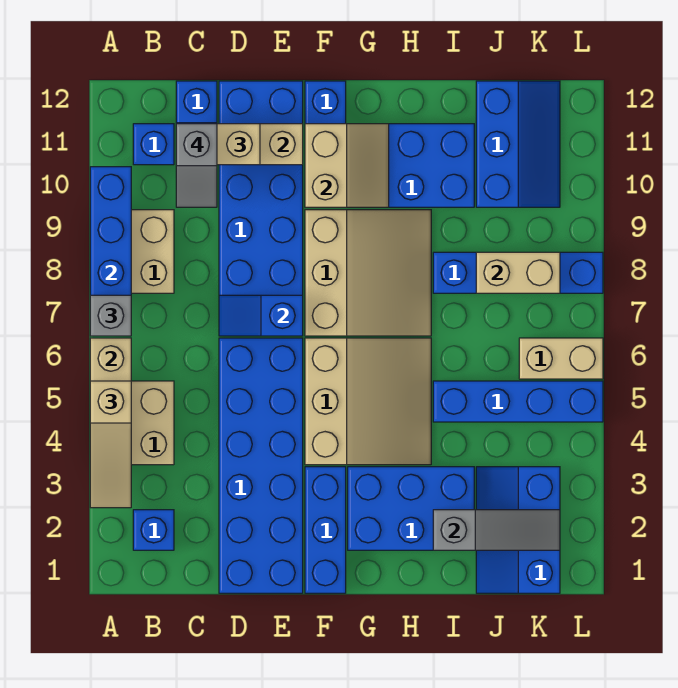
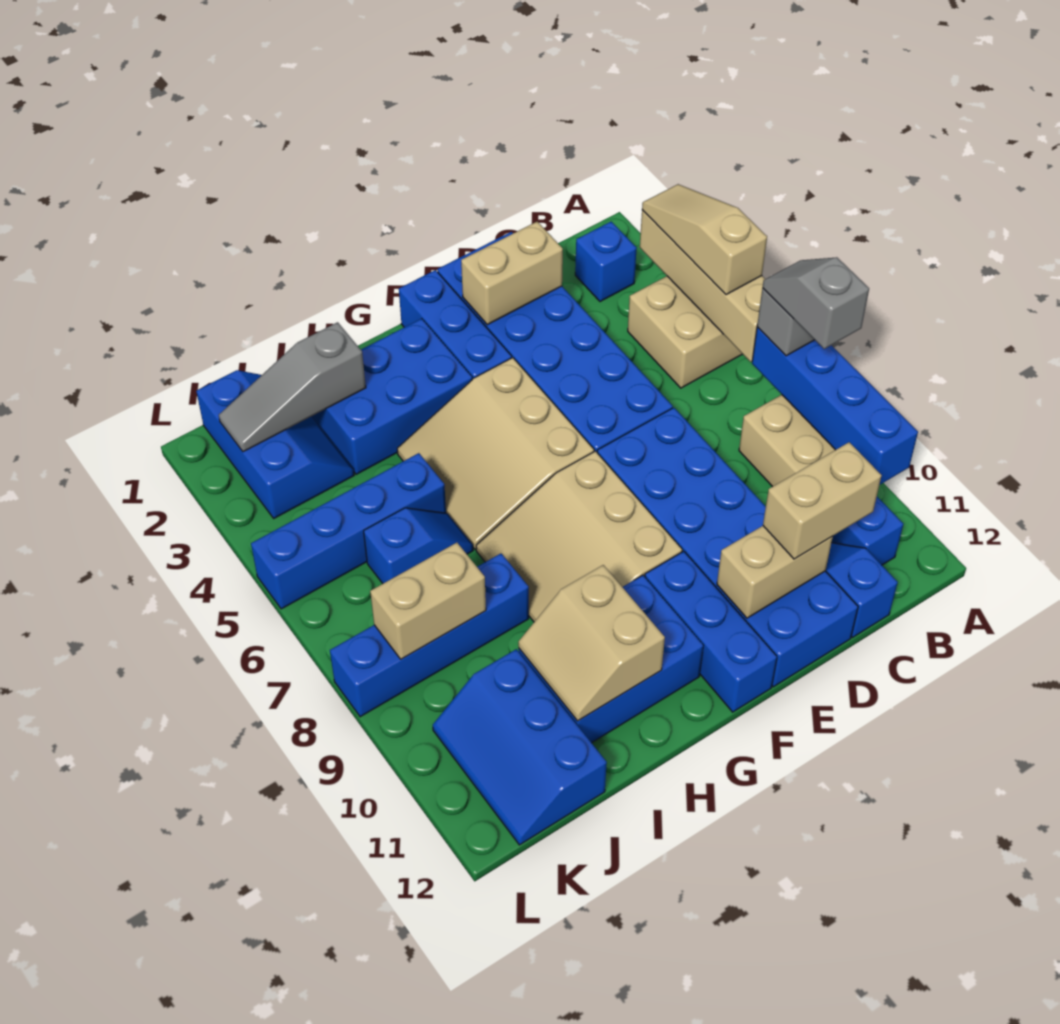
grey slope C10:C11 level 4 top 11 -> grey slope A7:A8 level 4 top 8
blue slope D7:E7 level 2 top E -> blue slope I6:J6 level 1 top J
tan slope F10:G11 level 2 top F -> tan slope H10:I11 level 2 top H
tan brick K6:L6 level 1 -> tan brick D2:E2 level 2

